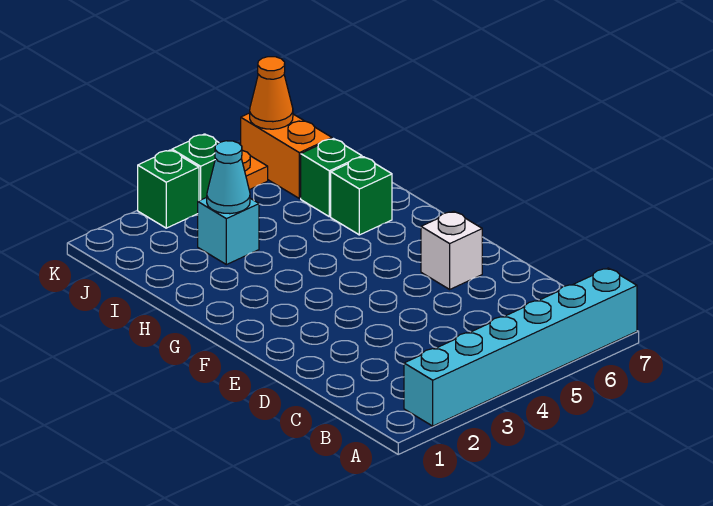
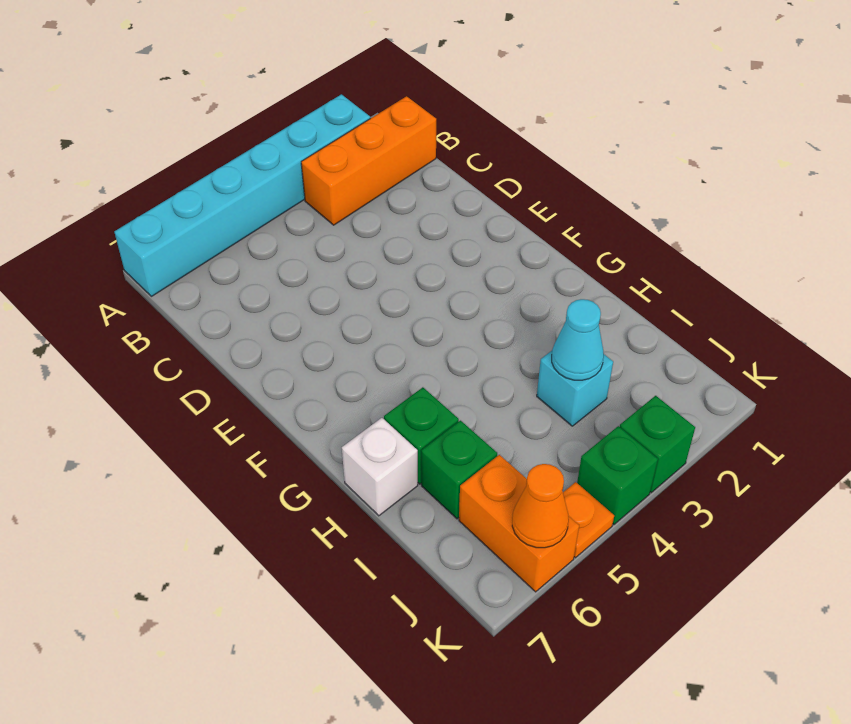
none -> orange brick B1:B3 level 1
white brick E6 level 1 -> white brick H7 level 1

